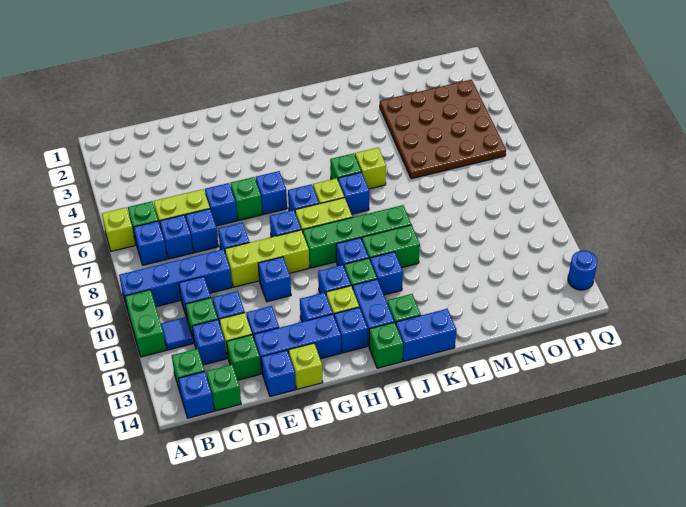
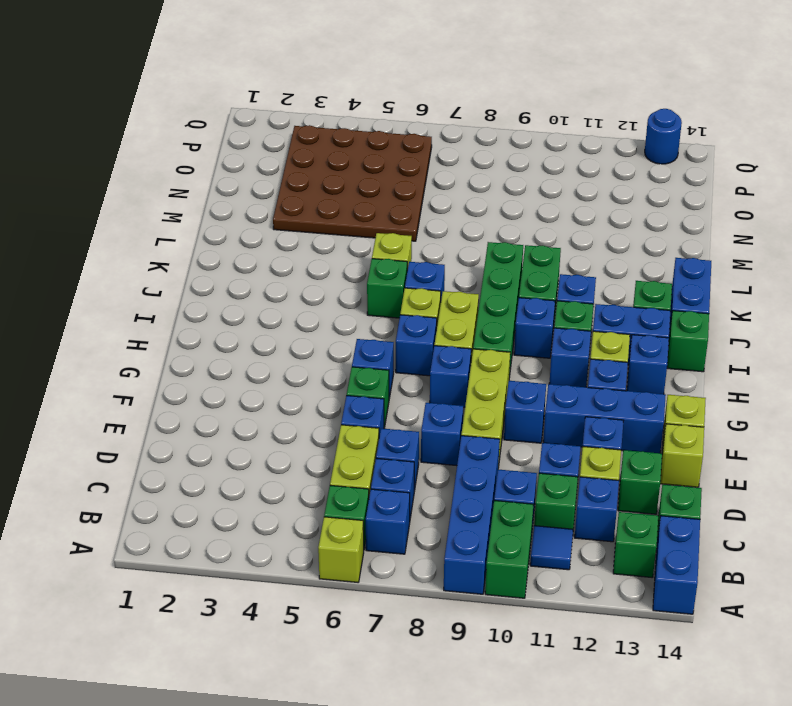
green brick A10:A11 level 1 -> green brick A10:B10 level 1
blue brick B14 level 1 -> blue brick A14:B14 level 1
blue brick E13:G13 level 1 -> blue brick F11:F13 level 1
blue brick E14 level 1 -> lime brick E14 level 1

